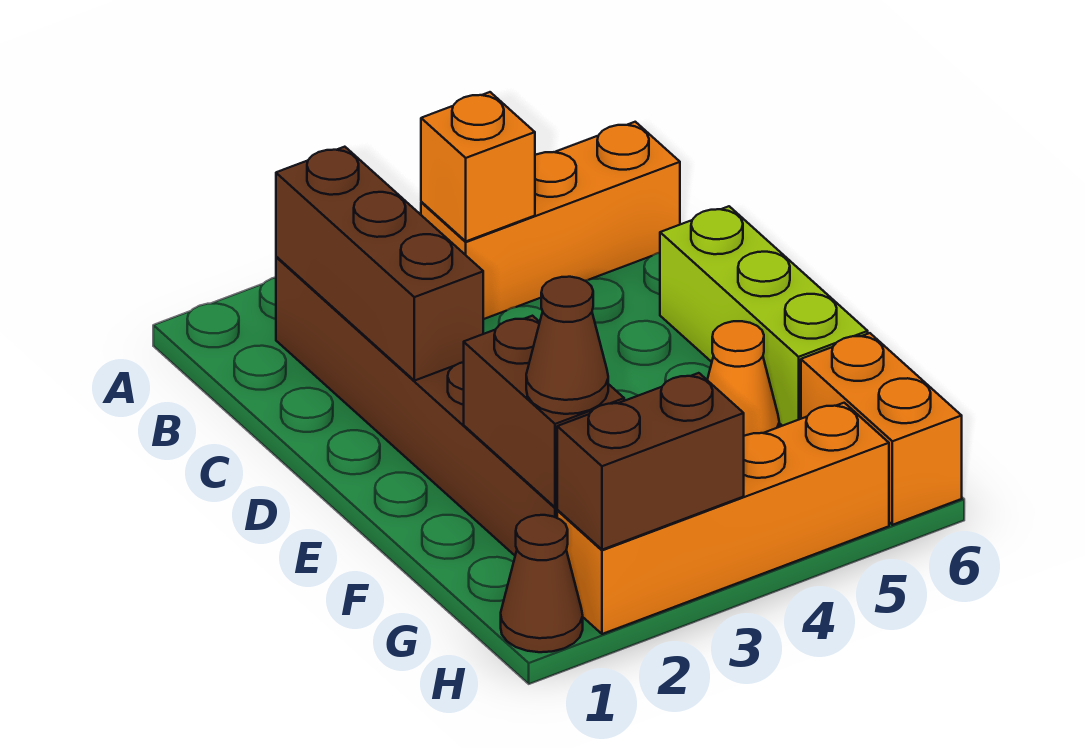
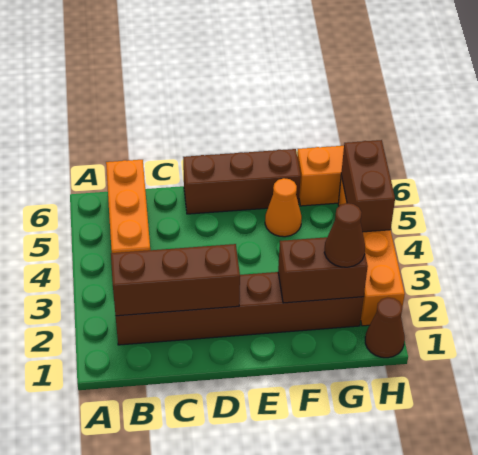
orange brick B4 level 2 -> none
lime brick D6:F6 level 1 -> brown brick D6:F6 level 1
brown brick H2:H3 level 2 -> brown brick H4:H5 level 2

